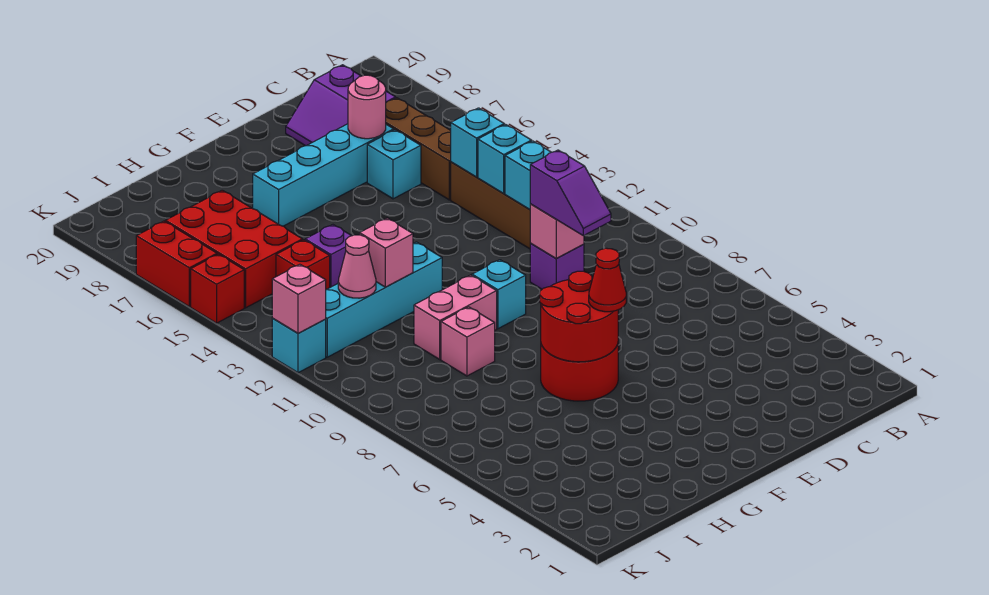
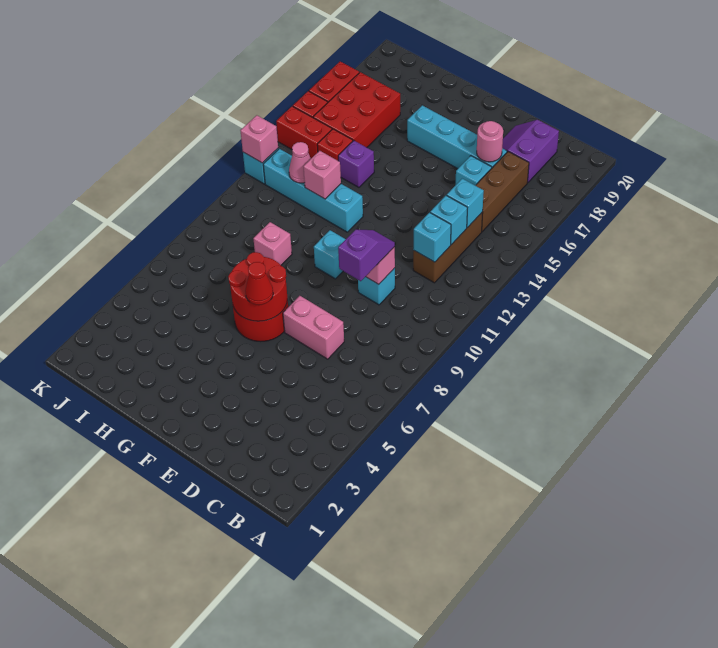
purple slope D9:D10 level 3 top 10 -> purple slope D9:D10 level 3 top 9
purple brick D10 level 1 -> cyan brick D10 level 1
pink brick G10:H10 level 1 -> pink brick D7:E7 level 1
none -> red brick J14:K14 level 1

